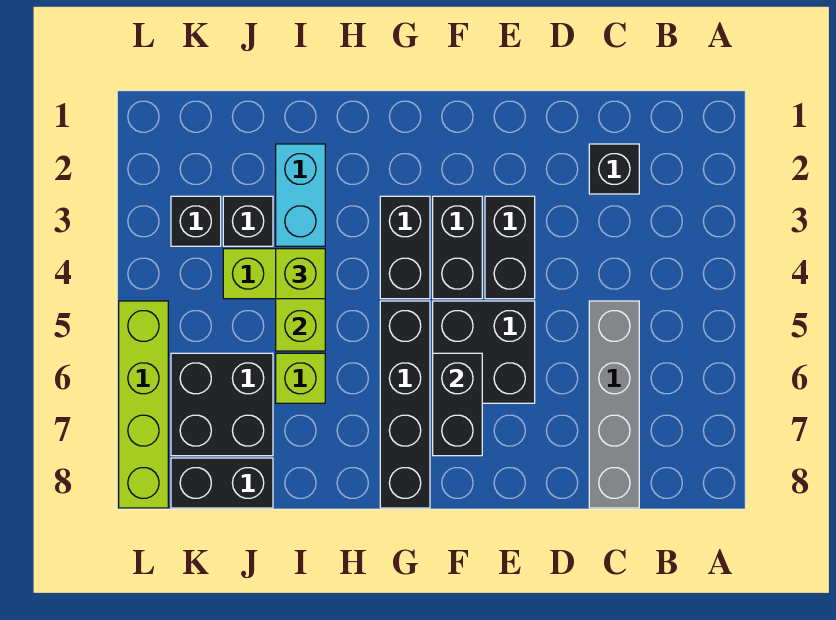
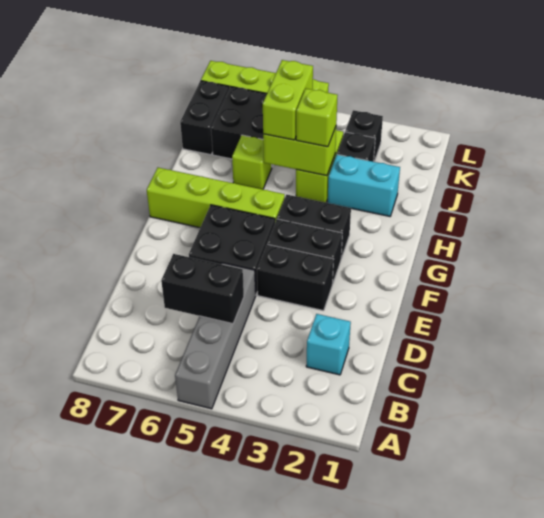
black brick C2 level 1 -> cyan brick C2 level 1
grey brick C5:C8 level 1 -> grey brick A5:D5 level 1
black brick F6:F7 level 2 -> black brick C5:C6 level 2
black brick G5:G8 level 1 -> lime brick G5:G8 level 1
none -> lime brick I5:J5 level 3

